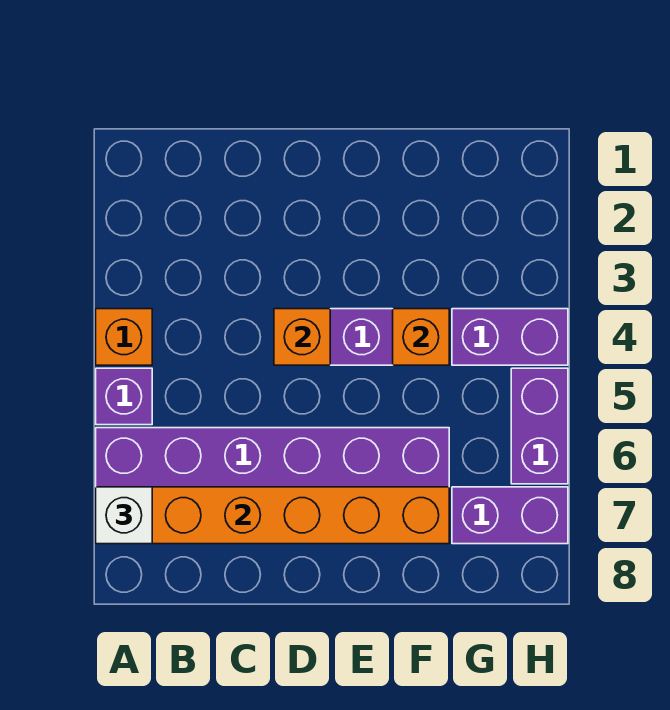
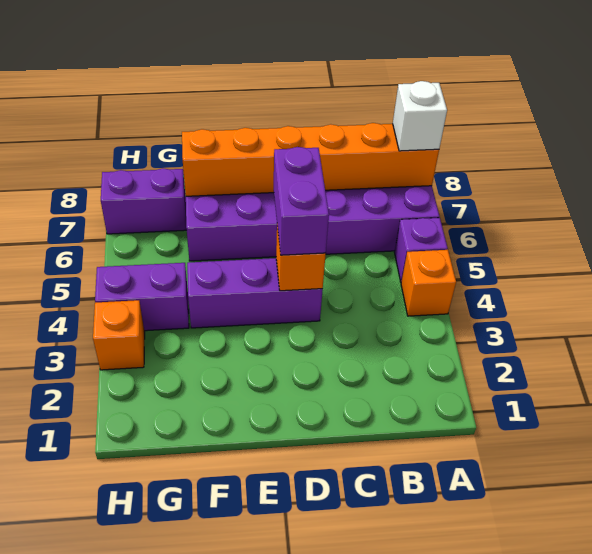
orange brick F4 level 2 -> orange brick H3 level 1
purple brick H5:H6 level 1 -> purple brick D4:D5 level 3

